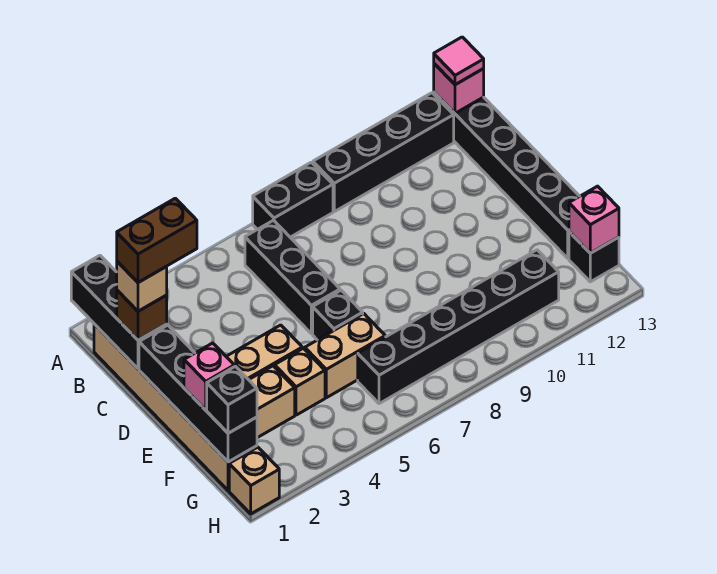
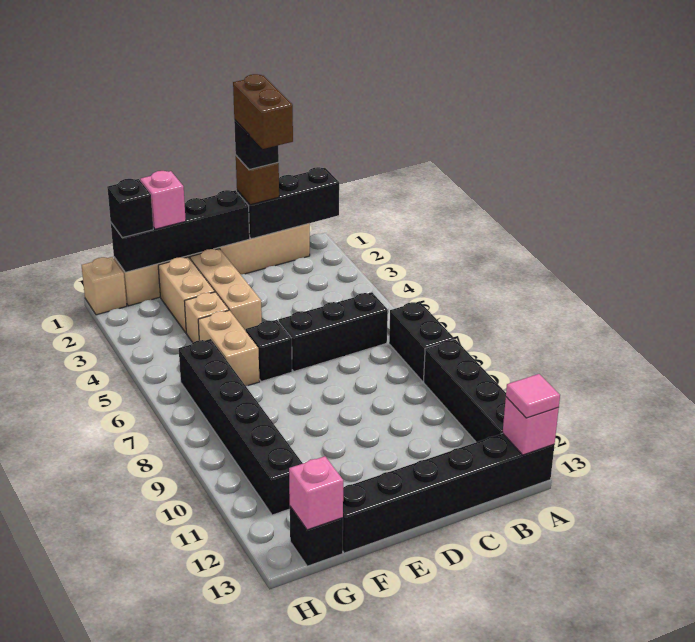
tan brick C1 level 4 -> black brick C1 level 4

